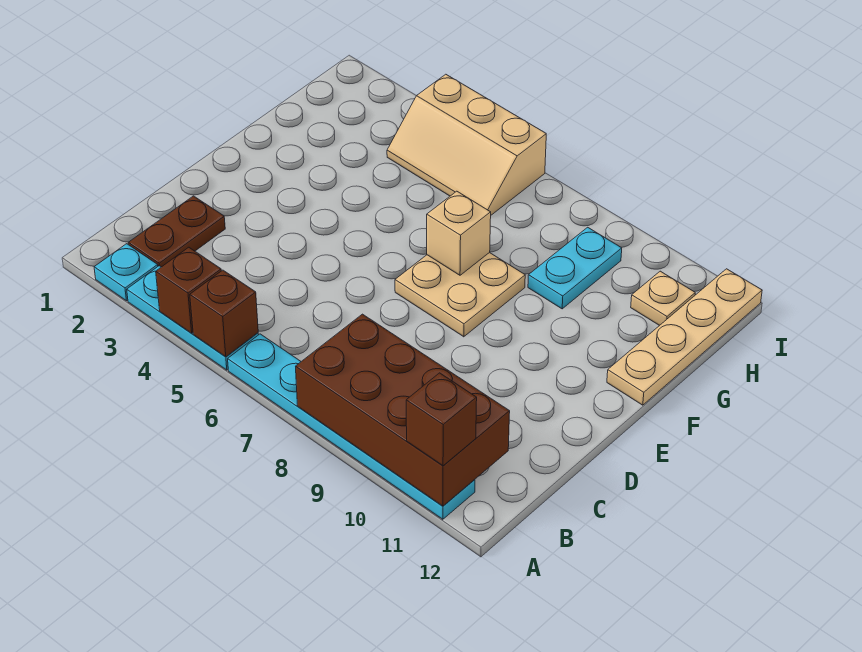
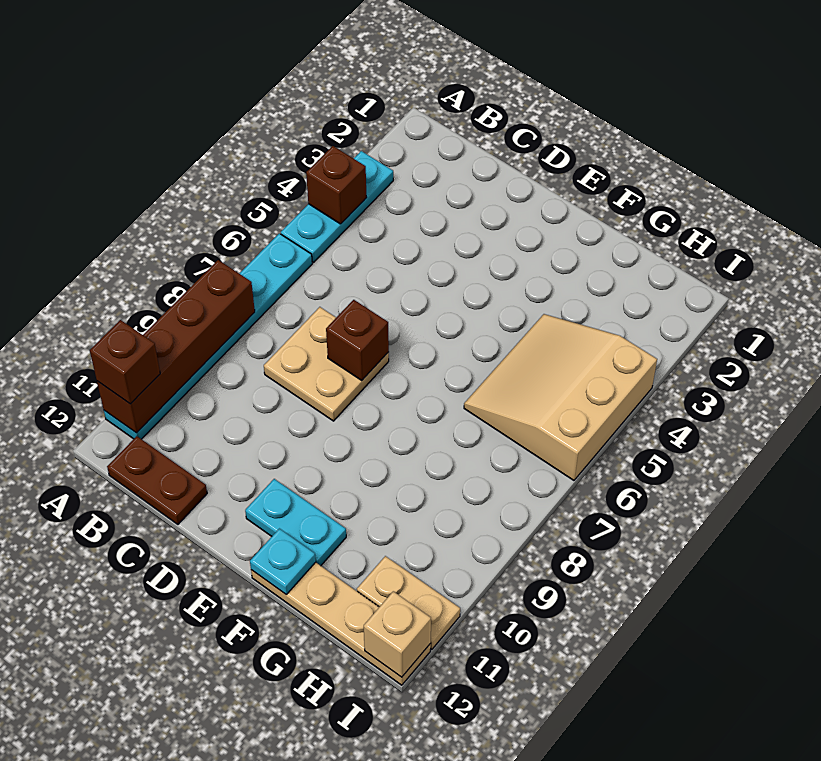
cyan plate A2 level 1 -> cyan plate F12 level 2
brown brick A5 level 2 -> brown brick D7 level 2
brown brick A8:B11 level 2 -> brown brick A8:A11 level 2
brown plate B2:C2 level 1 -> brown plate B12:C12 level 1
tan plate E7:F8 level 1 -> tan plate C7:D8 level 1
tan brick F7 level 2 -> tan brick I12 level 2
cyan plate G9:H9 level 1 -> cyan plate E11:F11 level 1
tan slope H4:I6 level 1 top I -> tan slope G4:I6 level 1 top I
tan plate H11 level 1 -> tan plate H11:I11 level 1

